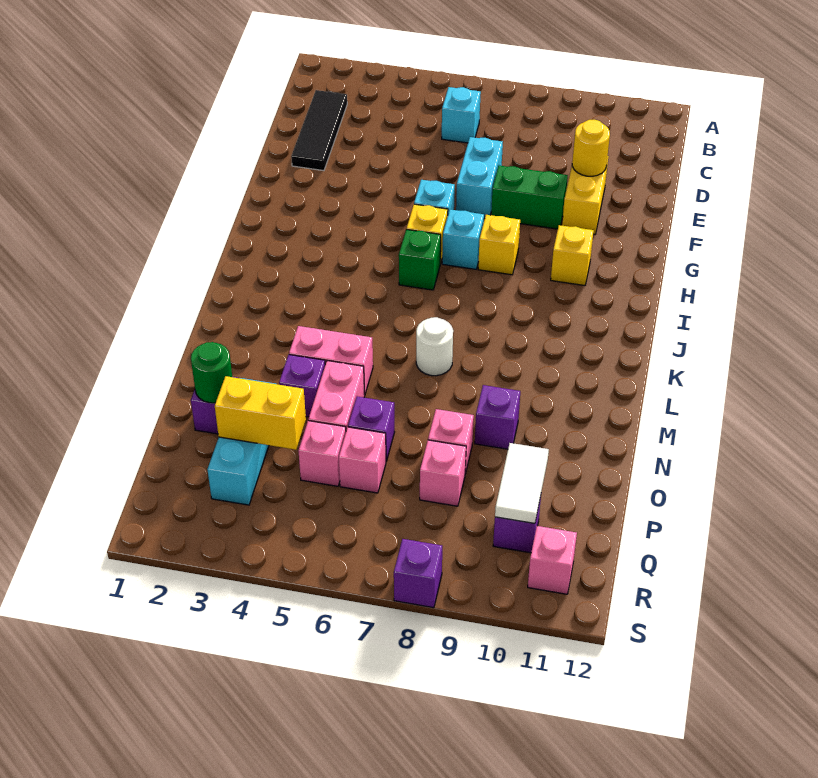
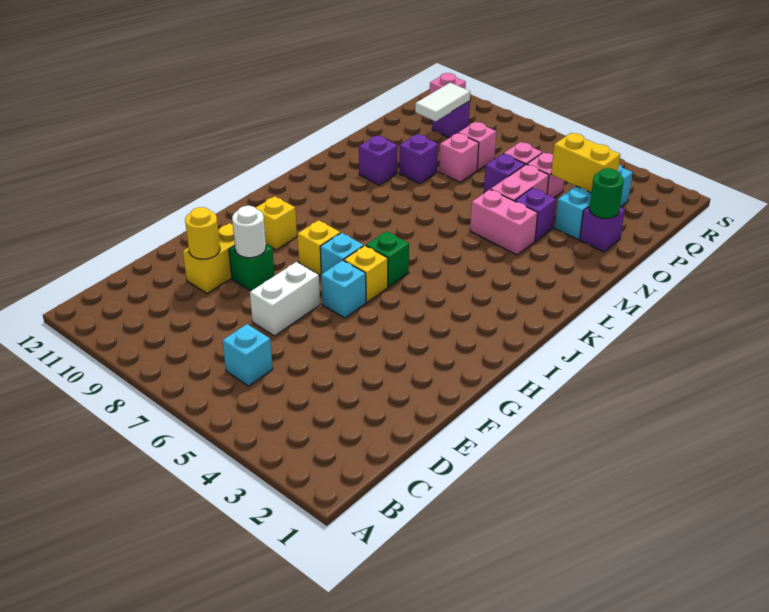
black tile C2:E2 level 1 -> none
cyan brick E7:F7 level 1 -> white brick E7:F7 level 1
green brick F8:F9 level 1 -> green brick F9 level 1
white round brick L7 level 1 -> white round brick F9 level 2
purple brick S8 level 1 -> purple brick M10 level 1

